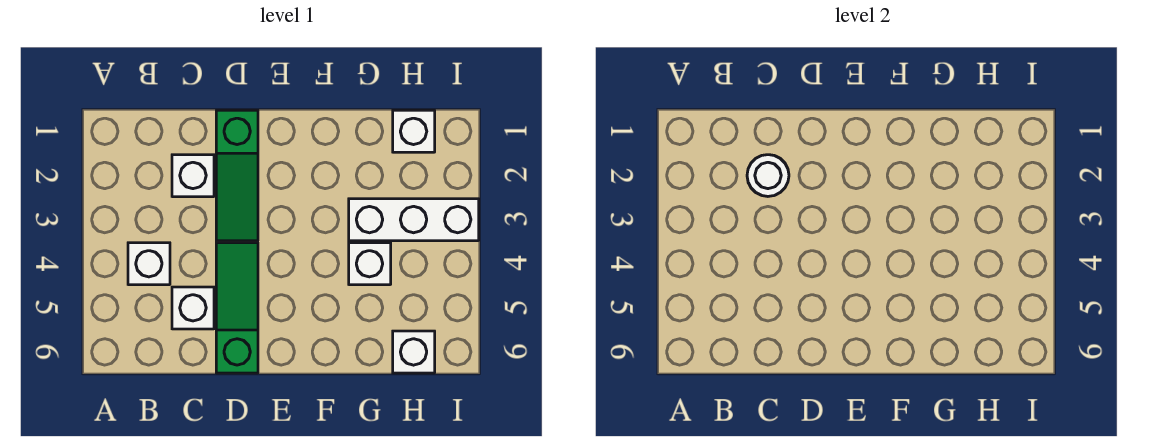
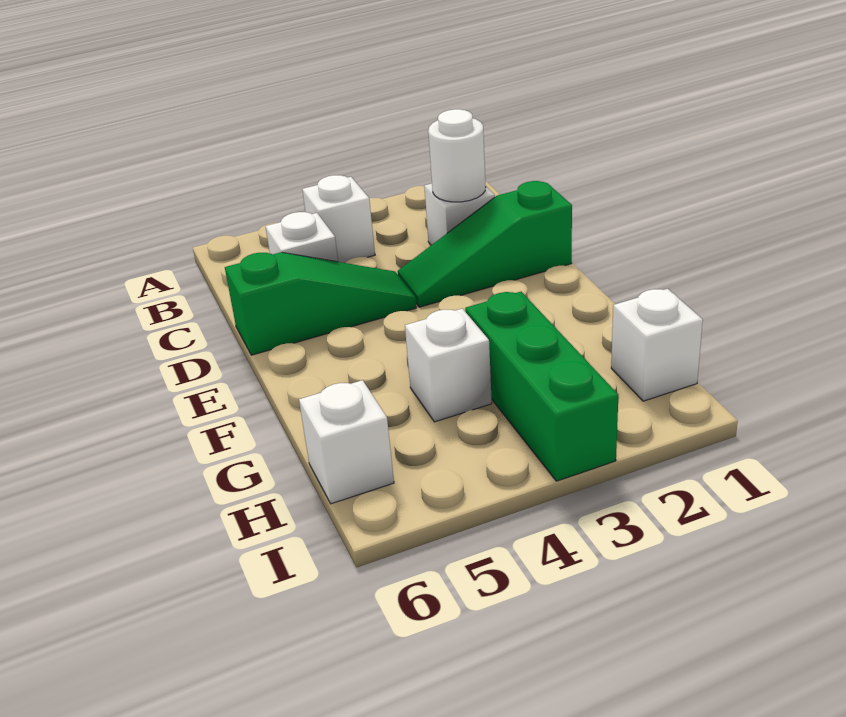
white brick G3:I3 level 1 -> green brick G3:I3 level 1

